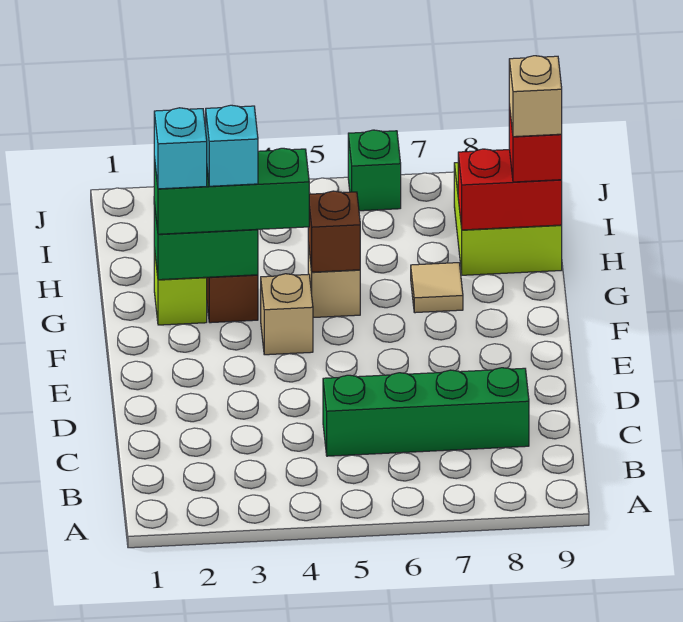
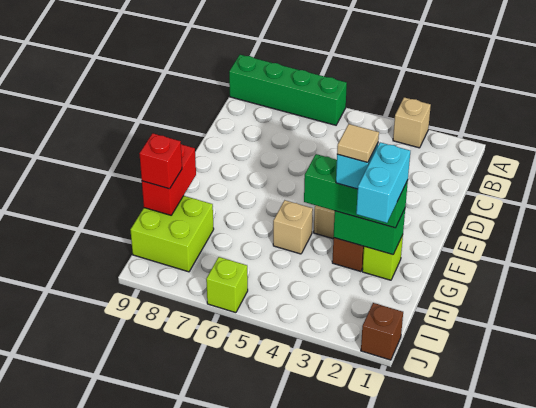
green brick C5:C8 level 1 -> green brick A6:A9 level 1
cyan brick G2 level 4 -> cyan brick G2:H2 level 4
brown brick G5 level 2 -> brown brick J1 level 1
tan tile G7 level 1 -> tan tile G3 level 5
red brick H8:H9 level 2 -> red brick G9:H9 level 2
tan brick H9 level 4 -> tan brick A3 level 1
green brick J6 level 1 -> lime brick J6 level 1

